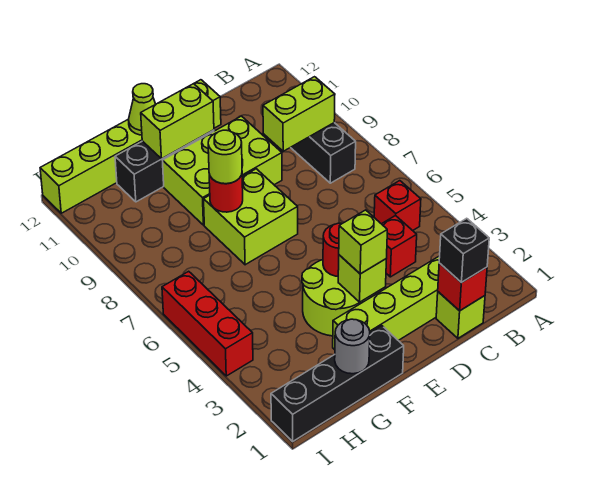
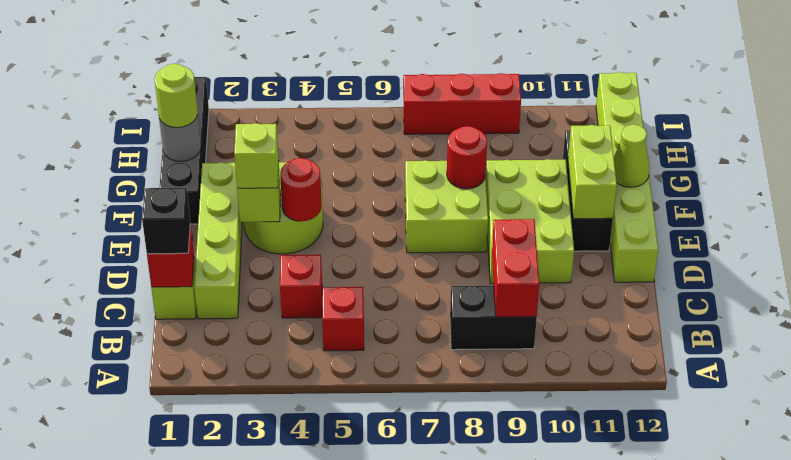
lime brick B9:C9 level 2 -> red brick B9:C9 level 2
lime round brick F8 level 3 -> lime round brick G1 level 3
red brick I4:I6 level 1 -> red brick I7:I9 level 1

